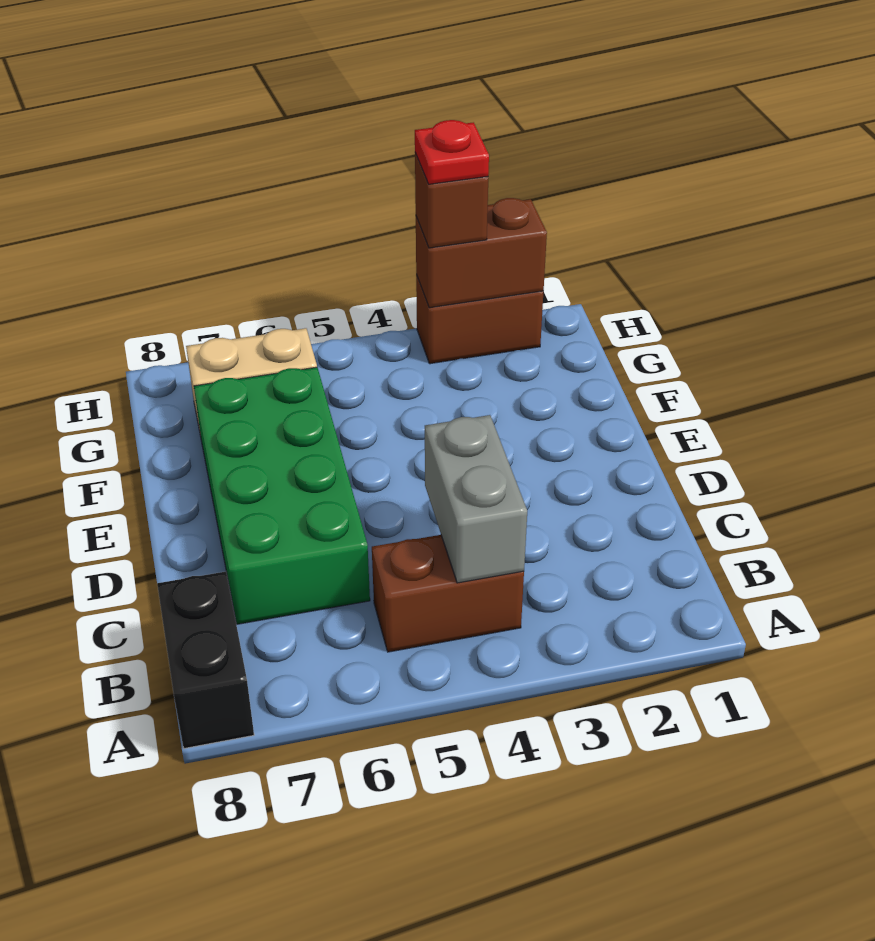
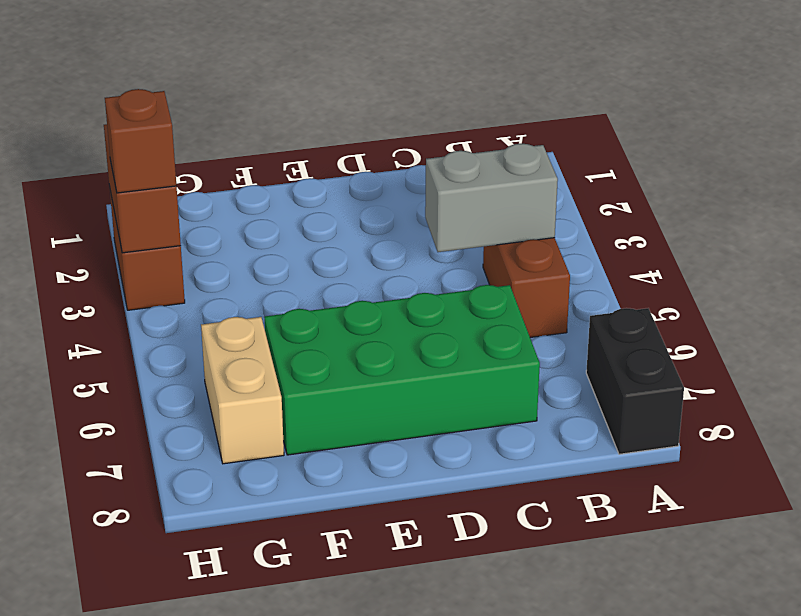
black brick A8:B8 level 1 -> black brick A7:A8 level 1
red plate H3 level 4 -> none

